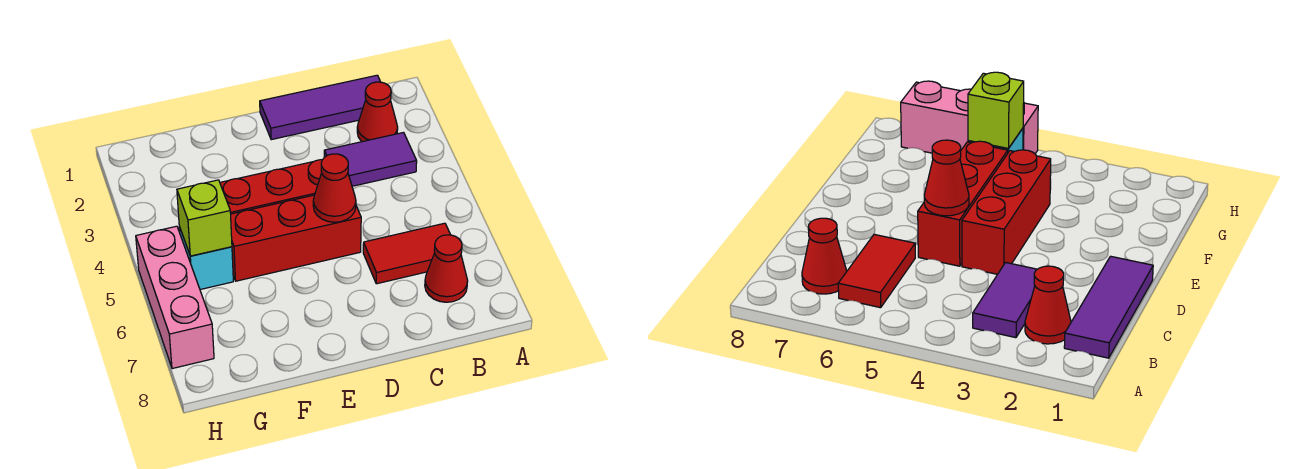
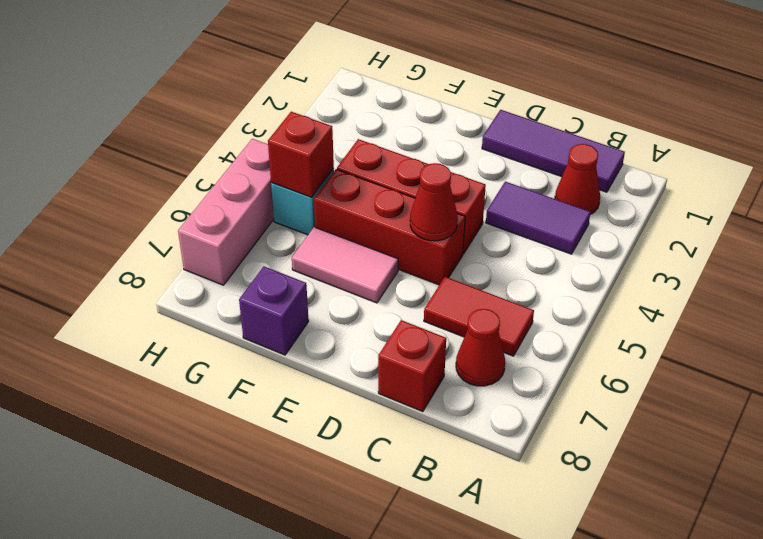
none -> red brick C8 level 1
none -> pink tile E6:F6 level 1
none -> purple brick F8 level 1
lime brick G5 level 2 -> red brick G5 level 2

